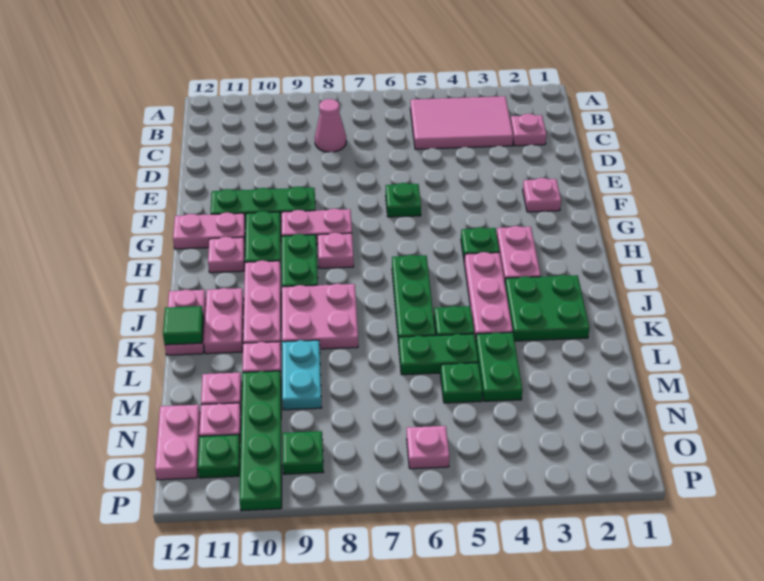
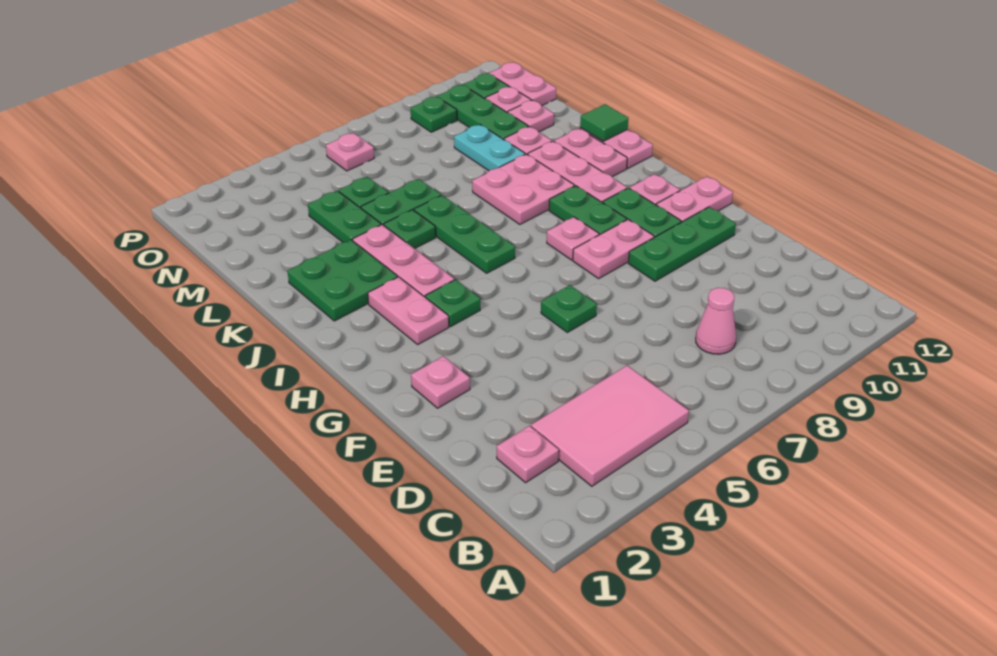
green plate M10:P10 level 1 -> green plate M10:O10 level 1

